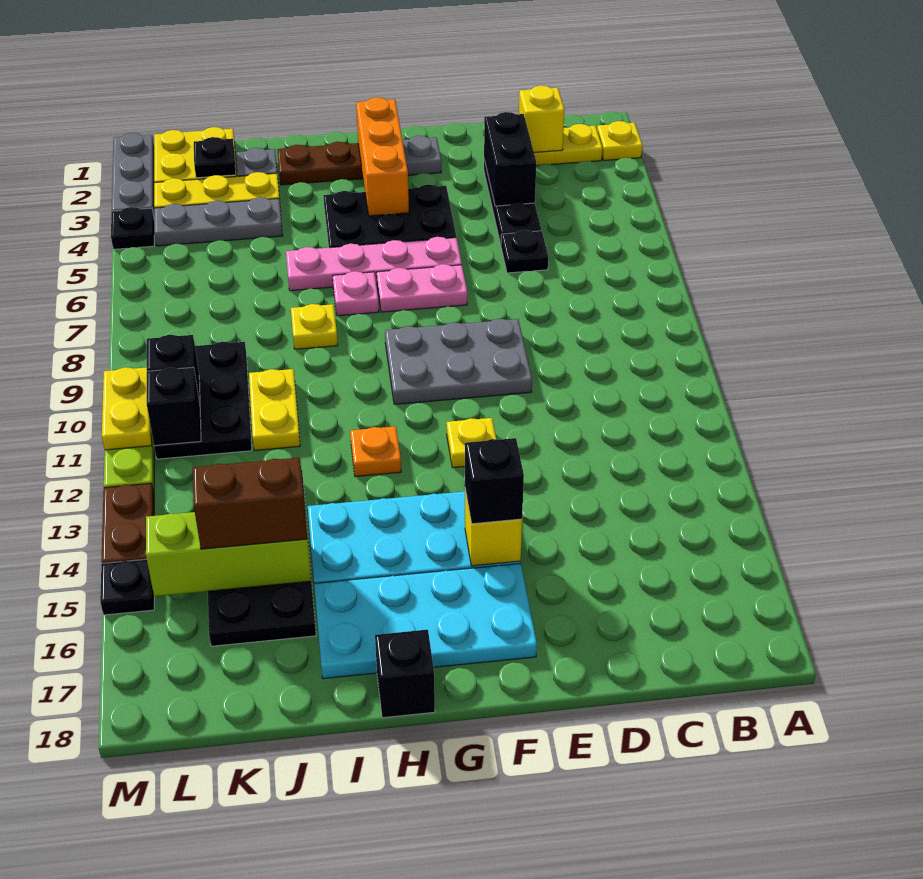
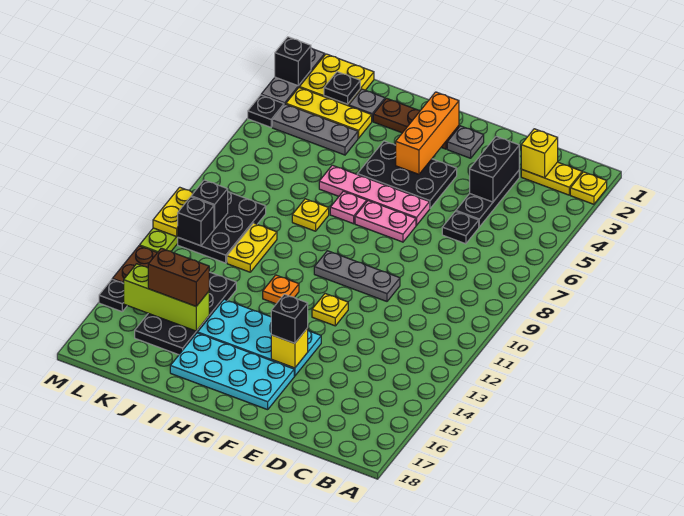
grey plate E9:G10 level 1 -> grey plate E10:G10 level 1
black brick H18 level 1 -> black brick M2 level 2

